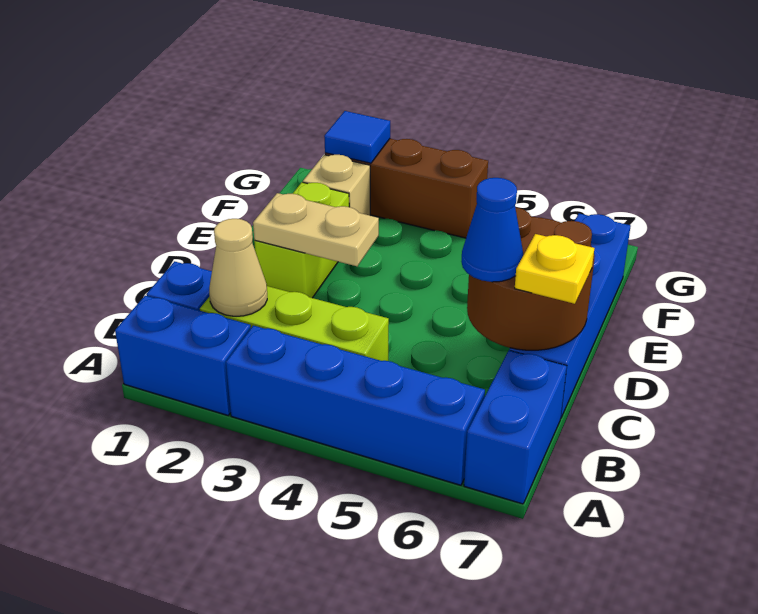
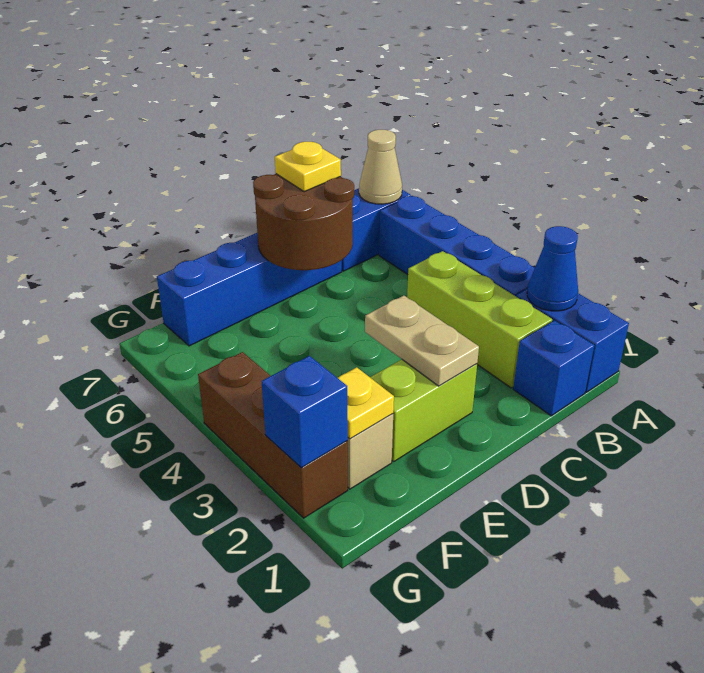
tan cone B2 level 2 -> tan cone A7 level 2
blue cone C6 level 3 -> blue cone A2 level 2
none -> yellow plate F2 level 2
blue tile G2 level 2 -> blue brick G2 level 2

